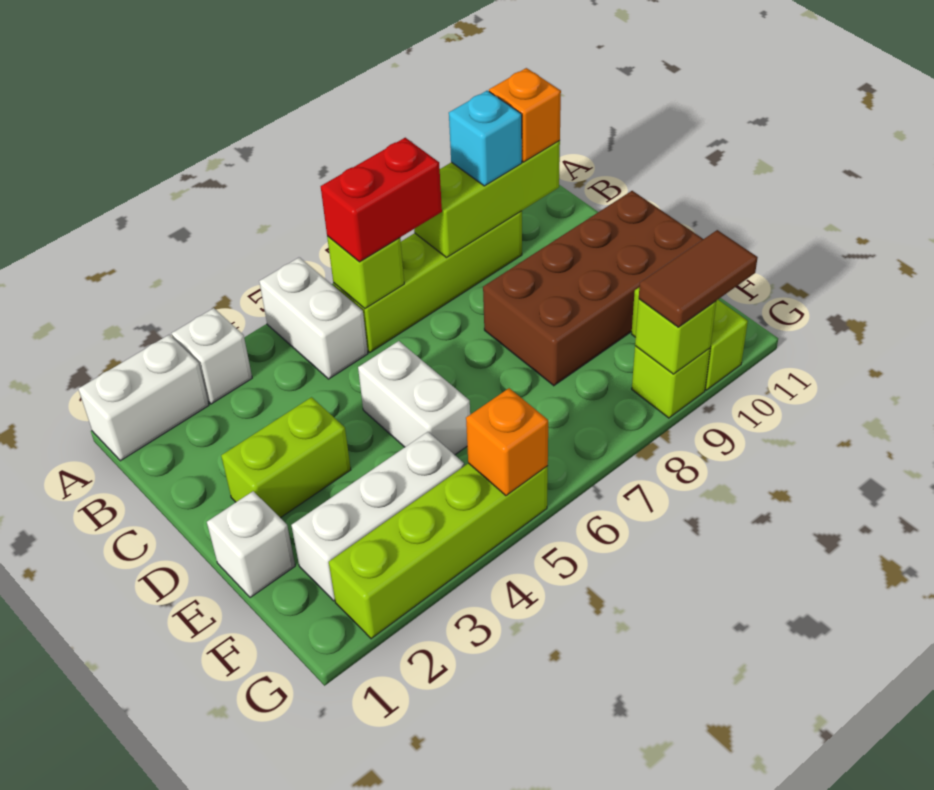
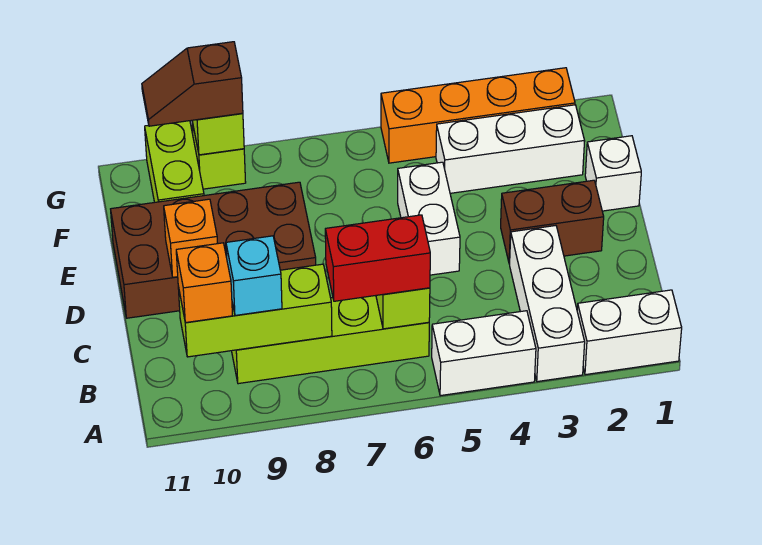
white brick A3 level 1 -> white brick A3:C3 level 1
white brick A5:B5 level 1 -> white brick A4:A5 level 1
lime brick D2:D3 level 1 -> brown brick D2:D3 level 1
lime brick G2:G5 level 1 -> orange brick G2:G5 level 1
orange brick G5 level 2 -> orange brick D10 level 2
brown tile G9:G10 level 3 -> brown slope G9:G10 level 3 top 9

